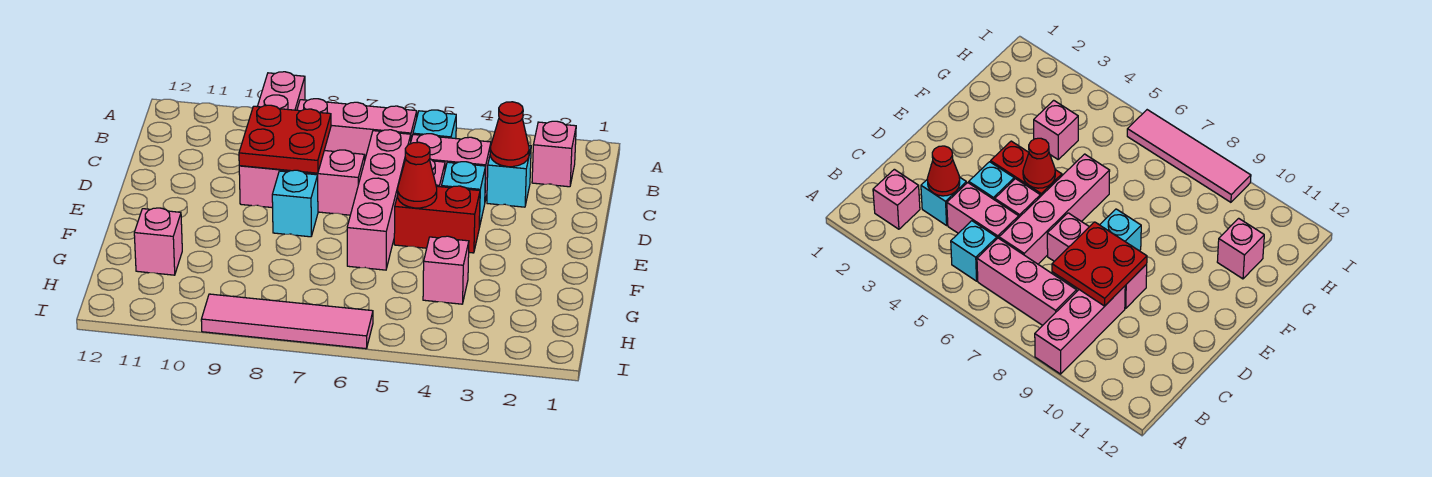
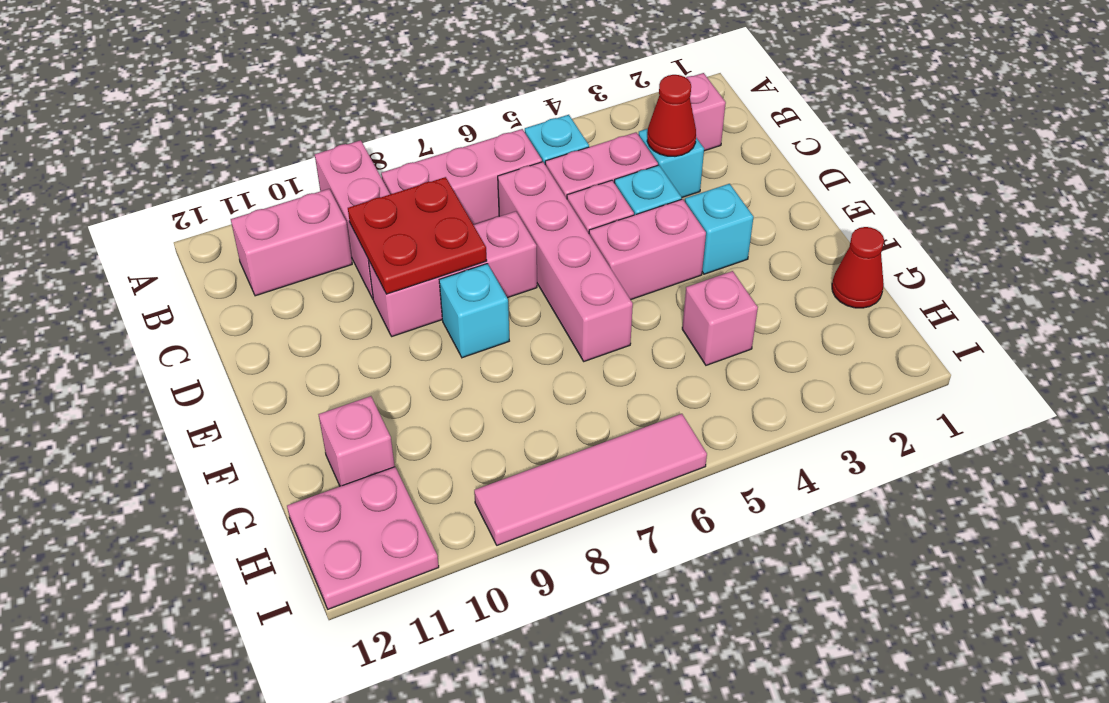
none -> pink brick B10:B11 level 1
none -> cyan brick E3 level 1
red brick E4:E5 level 1 -> pink brick E4:E5 level 1
red cone E5 level 2 -> red cone G1 level 1
none -> pink plate H11:I12 level 1

